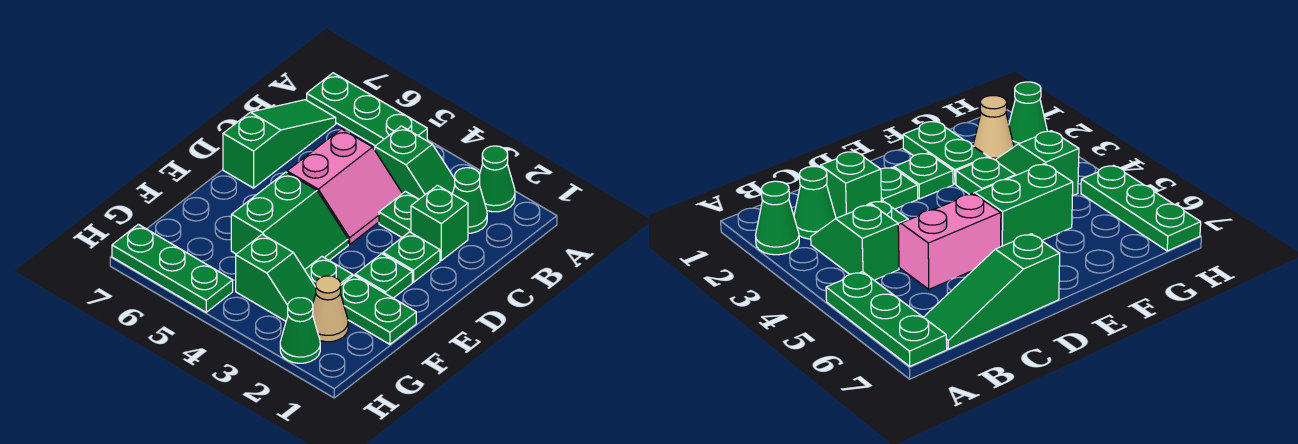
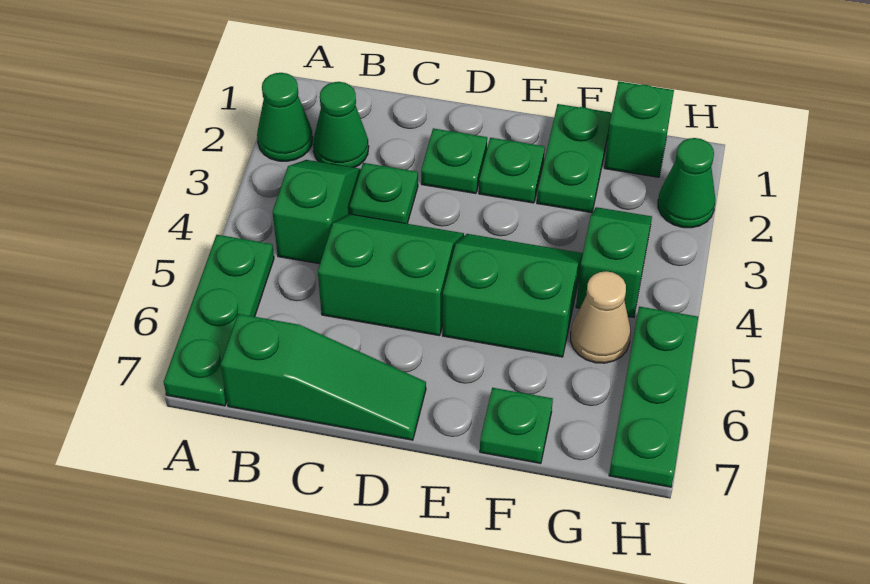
green slope B7:D7 level 1 top D -> green slope B7:D7 level 1 top B
green brick C2 level 1 -> green brick G1 level 1
pink slope C4:D5 level 1 top 5 -> green slope C4:D5 level 1 top 5
green plate F3 level 1 -> green plate F7 level 1
tan cone G2 level 1 -> tan cone G5 level 1

